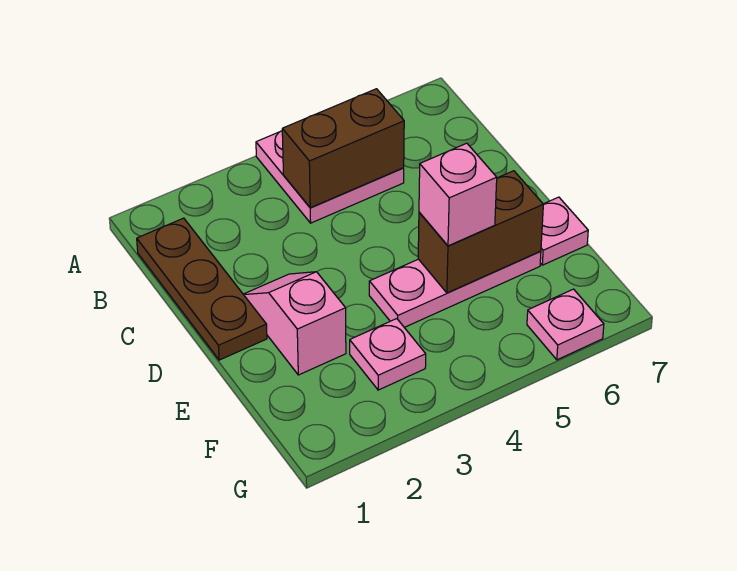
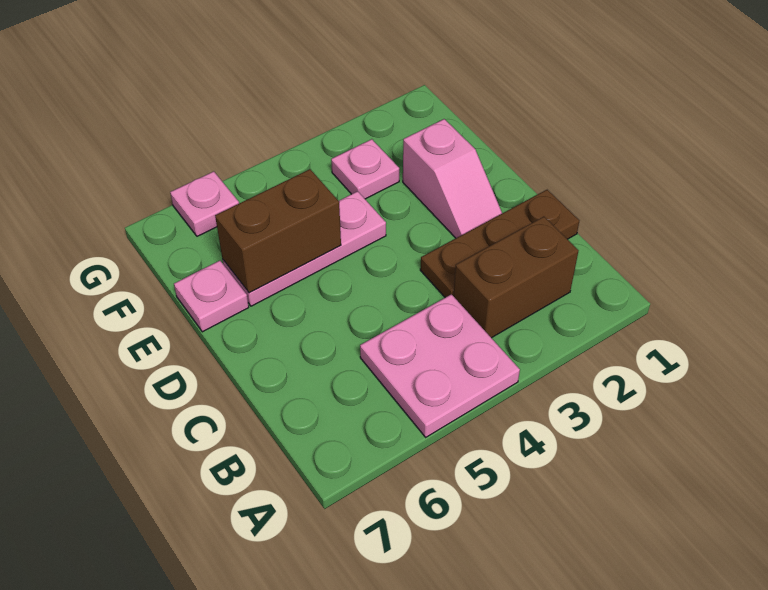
brown plate B1:D1 level 1 -> brown plate C1:C3 level 1
brown brick B4:B5 level 2 -> brown brick B2:B3 level 1
pink brick E5 level 3 -> none

